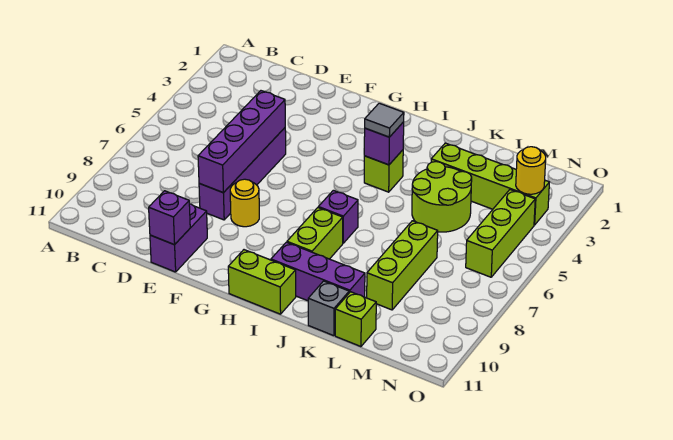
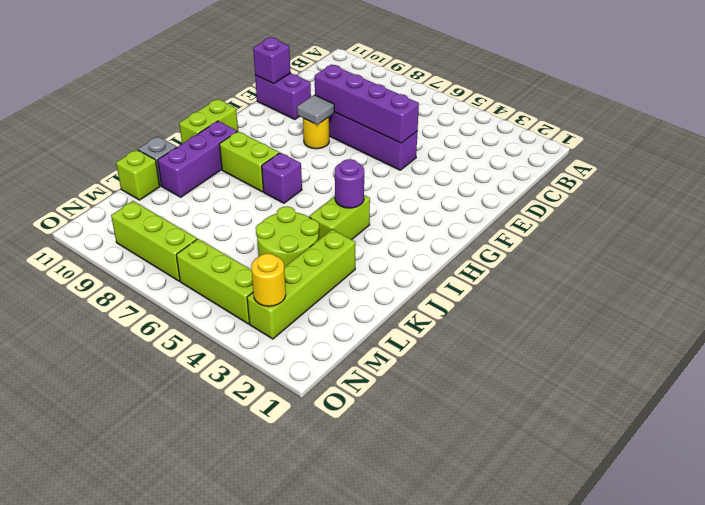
lime brick I4 level 1 -> lime brick I4:J4 level 1
purple brick I4 level 2 -> purple round brick I4 level 2
grey tile I4 level 3 -> grey tile F8 level 2
lime brick L7:L9 level 1 -> lime brick N7:N9 level 1

